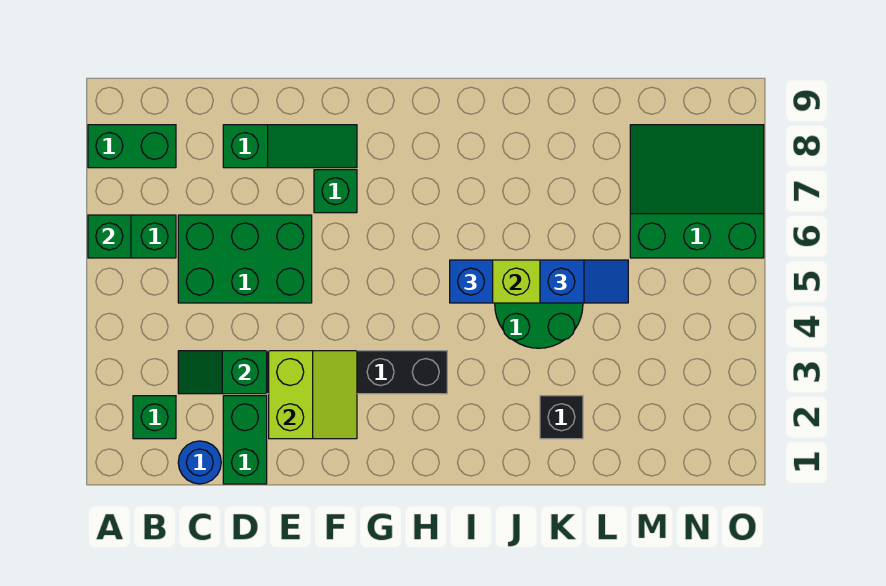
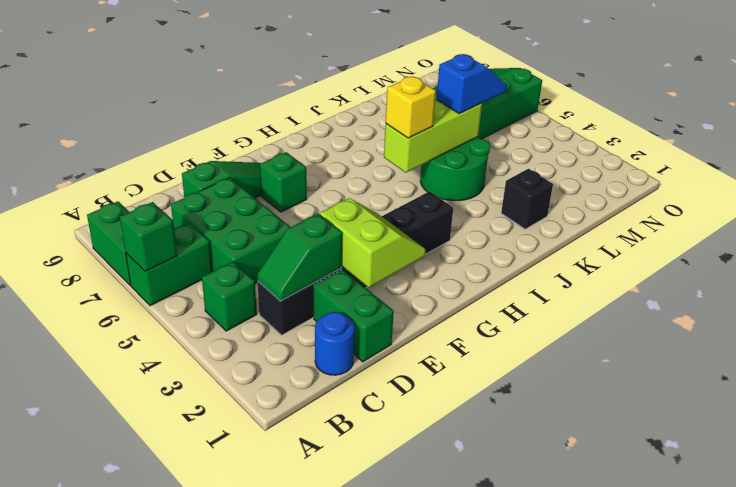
green brick A8:B8 level 1 -> green brick A7:A8 level 1
green brick B2 level 1 -> green brick B4 level 1
green brick C5:E6 level 1 -> green brick C5:D7 level 1
blue brick I5 level 3 -> yellow brick I5 level 3

